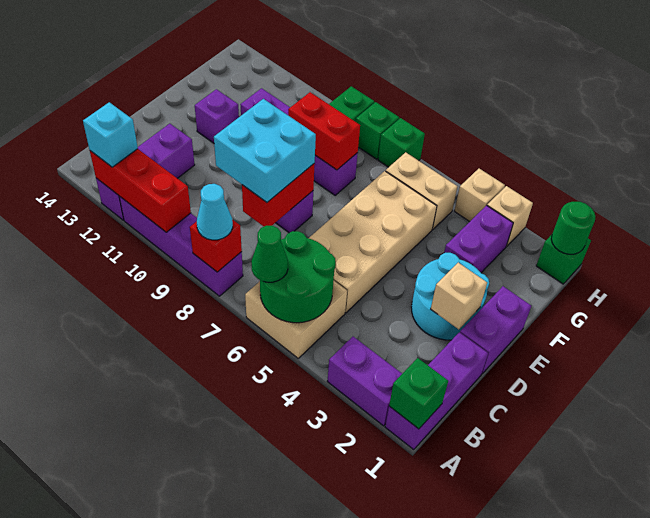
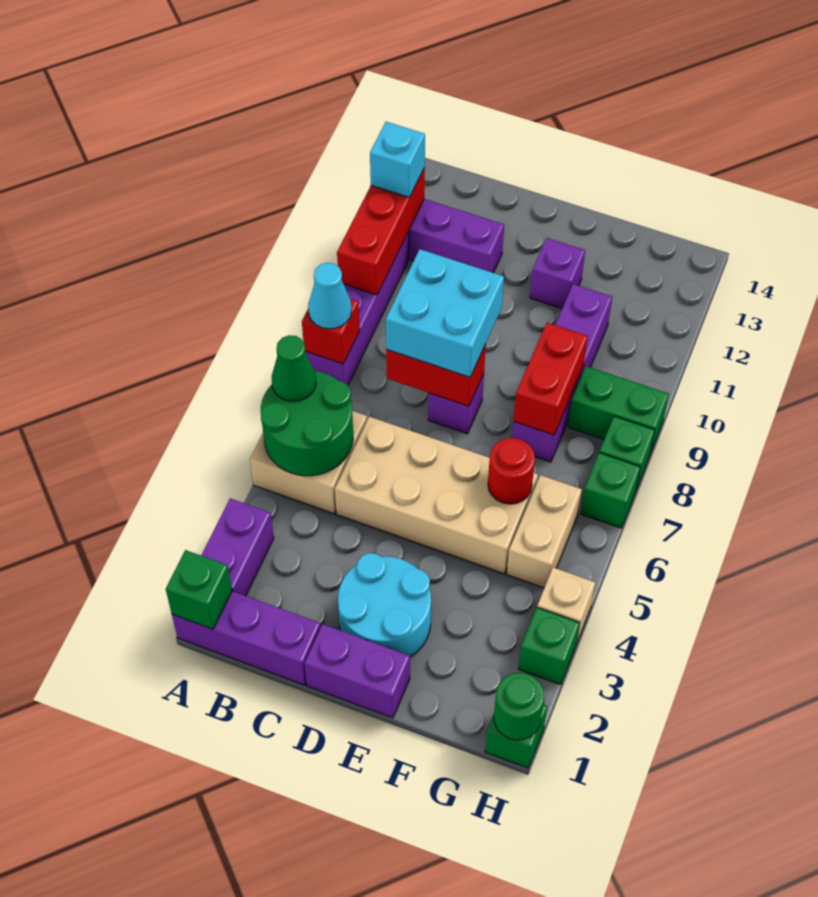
tan brick D2 level 2 -> none
purple brick F3:G3 level 1 -> none
none -> red round brick F6 level 2
tan brick H3 level 1 -> green brick H3 level 1

